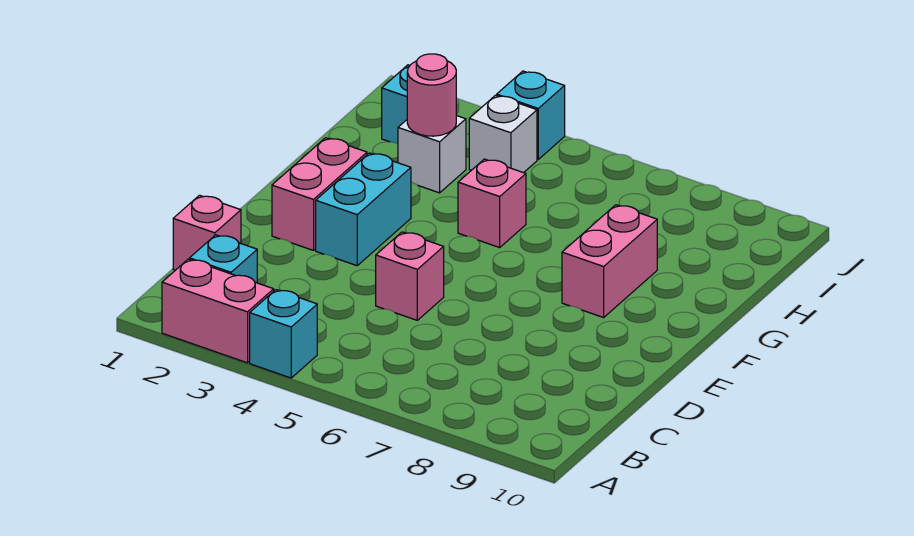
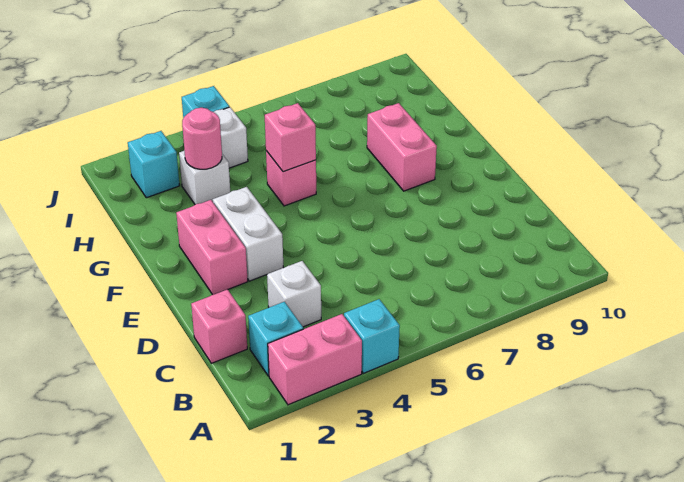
none -> white brick C3 level 1
pink brick D5 level 1 -> pink brick G5 level 2
cyan brick E3:F3 level 1 -> white brick E3:F3 level 1

